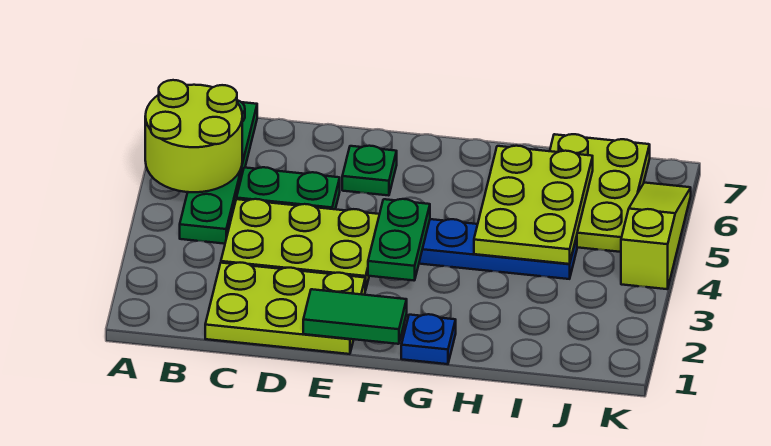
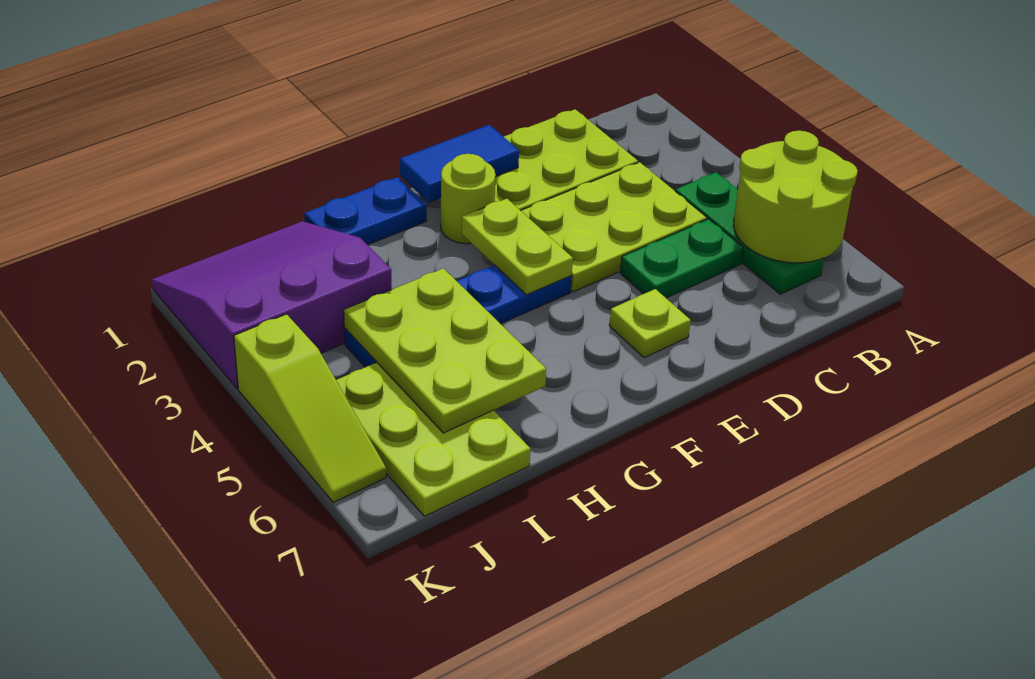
green plate B4:B7 level 1 -> green plate B4:B6 level 1
green tile E1:F1 level 2 -> blue tile E1:F1 level 2
green plate E6 level 1 -> lime plate E6 level 1
none -> lime round brick F2 level 1
green plate F3:F4 level 2 -> lime plate F3:F4 level 2
blue plate G1 level 1 -> blue plate G1:H1 level 1
none -> purple slope I1:K3 level 1 top 3

